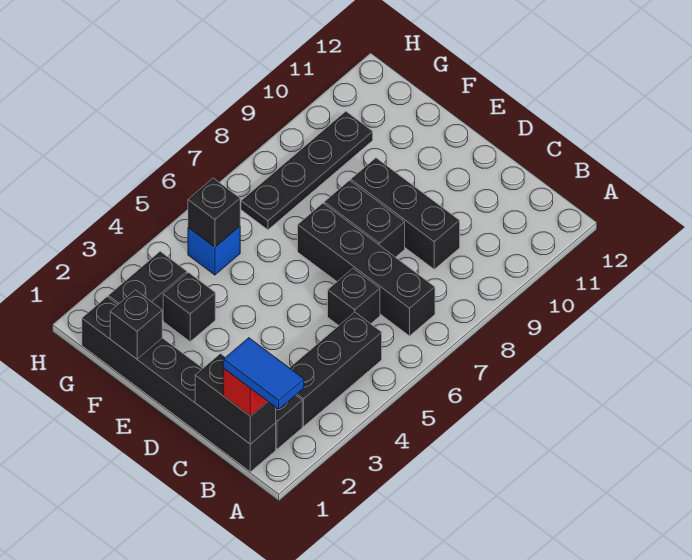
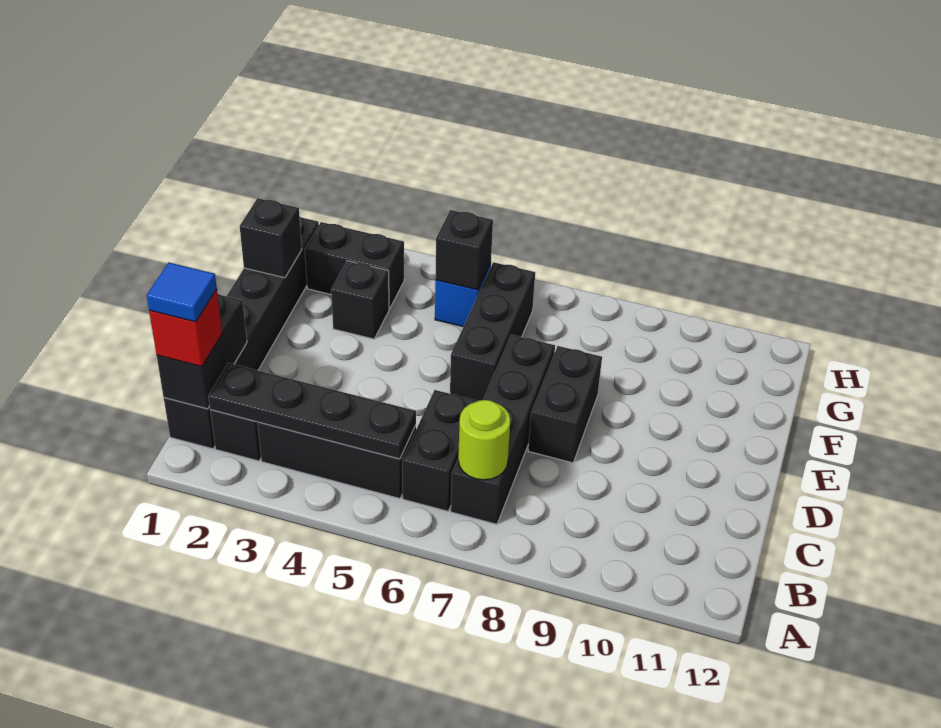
blue tile A1:B1 level 4 -> blue tile B1 level 4
none -> lime round brick B7 level 2
black brick C6 level 1 -> black brick B6:C6 level 1
black brick C9:E9 level 1 -> black brick E6:G6 level 1
black plate G7:G10 level 1 -> black plate B2:B5 level 2

